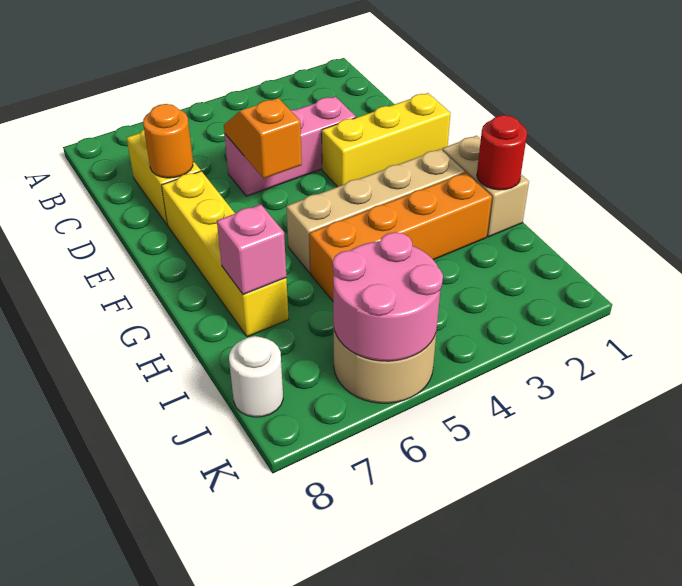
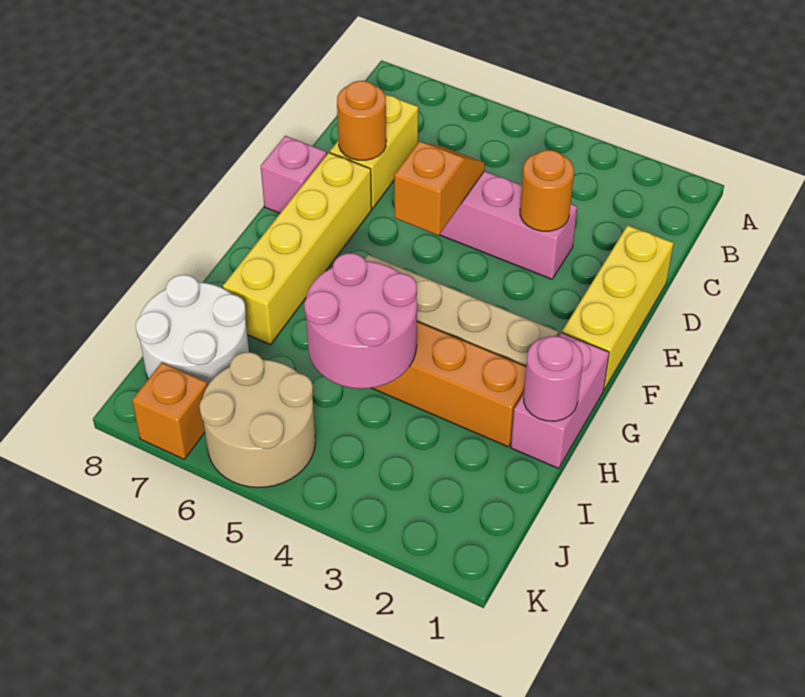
none -> orange round brick D3 level 2
yellow brick E1:E3 level 1 -> yellow brick D1:F1 level 1
tan brick G1:H1 level 1 -> pink brick G1:H1 level 1
red round brick H1 level 2 -> pink round brick H1 level 2
pink brick H7 level 2 -> pink brick E8 level 1
pink round brick J5:K6 level 2 -> pink round brick H4:I5 level 2
white round brick J8 level 1 -> white round brick I7:J8 level 1
none -> orange brick K7 level 1

